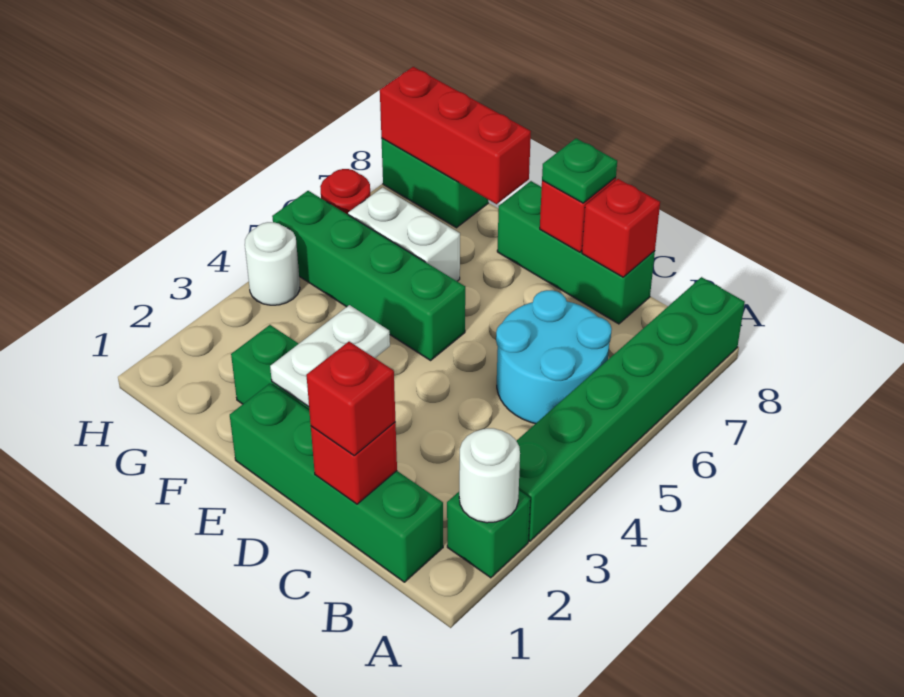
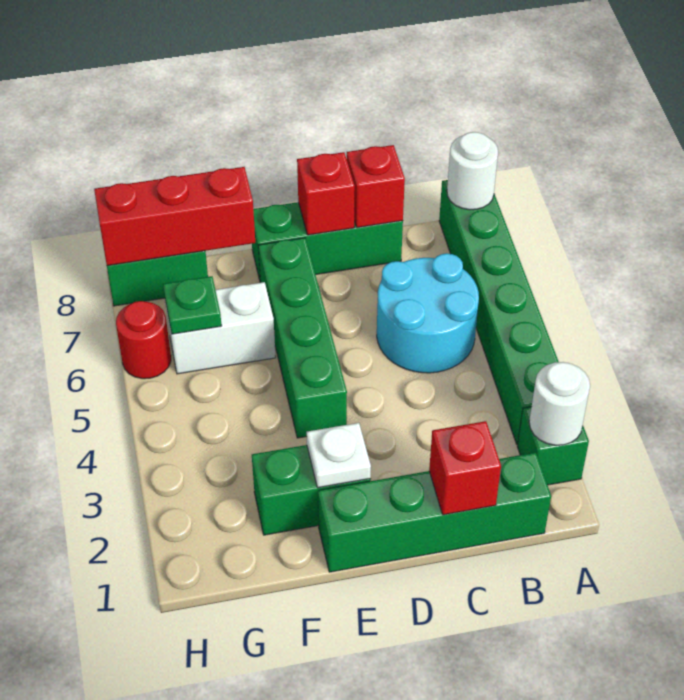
red brick C1 level 3 -> none
green plate D8 level 3 -> green plate G6 level 2
white plate E2:E3 level 2 -> white plate E2 level 2
green brick E5:H5 level 1 -> green brick E4:E7 level 1
white round brick H4 level 1 -> white round brick A8 level 2

